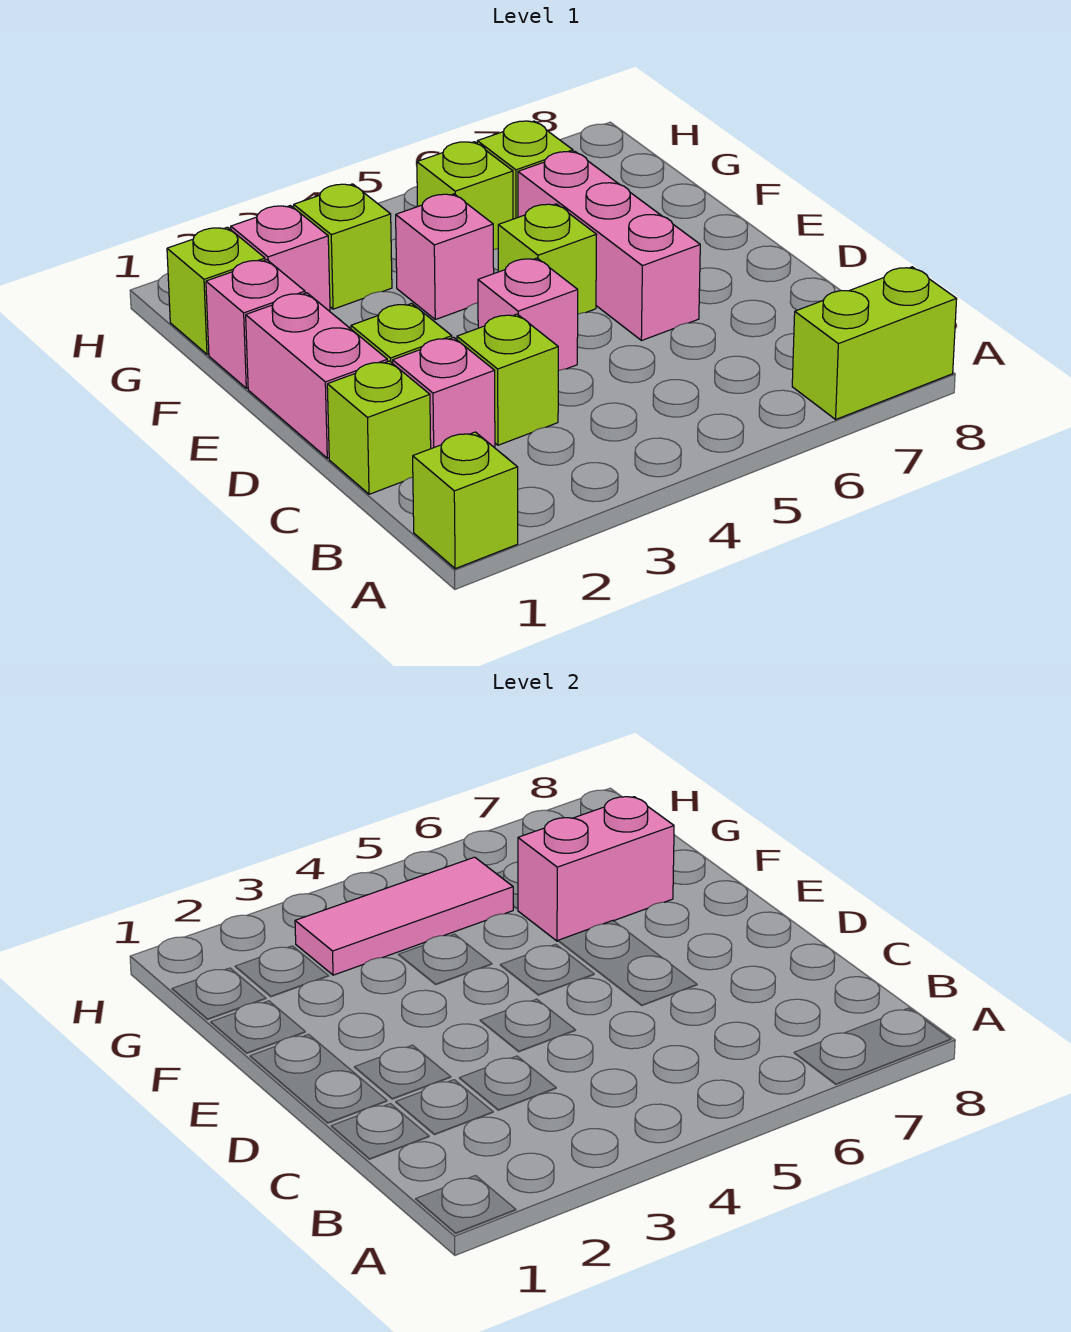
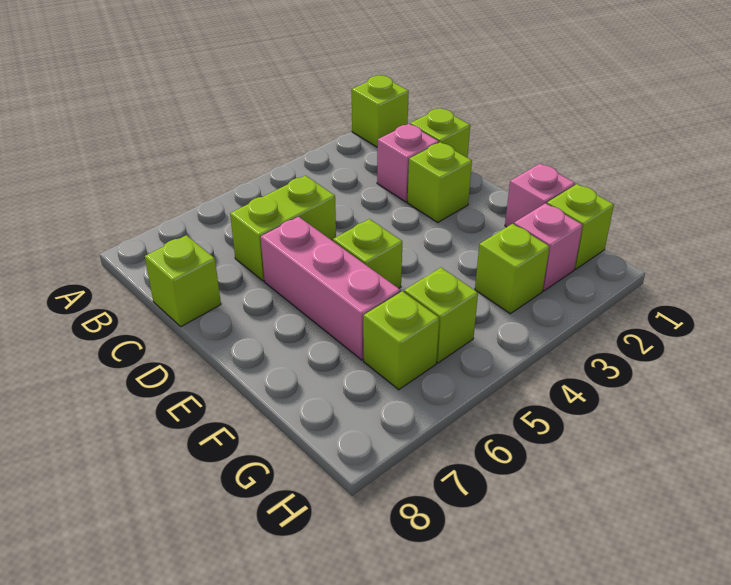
lime brick A7:A8 level 1 -> lime brick C5:C6 level 1
lime brick C3 level 1 -> lime brick C8 level 1
pink brick D1:E1 level 1 -> none
pink brick D4 level 1 -> none
pink brick F4 level 1 -> none
pink brick F6:F7 level 2 -> none
pink tile G3:G5 level 2 -> none

